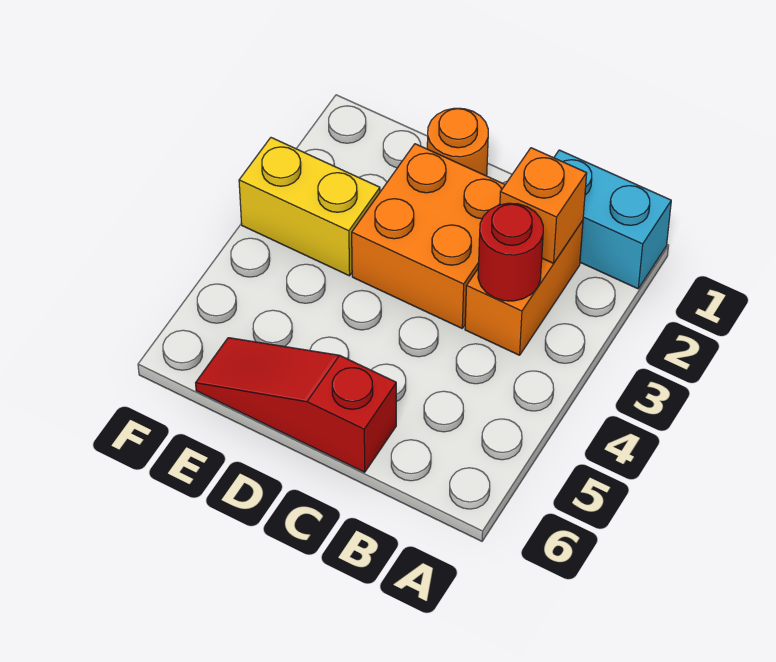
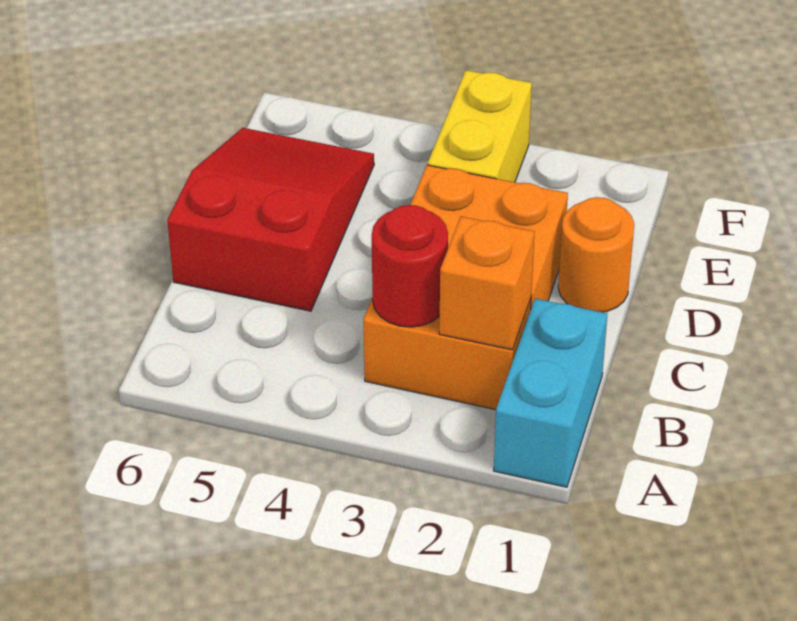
red slope C6:E6 level 1 top C -> red slope C5:E6 level 1 top C

